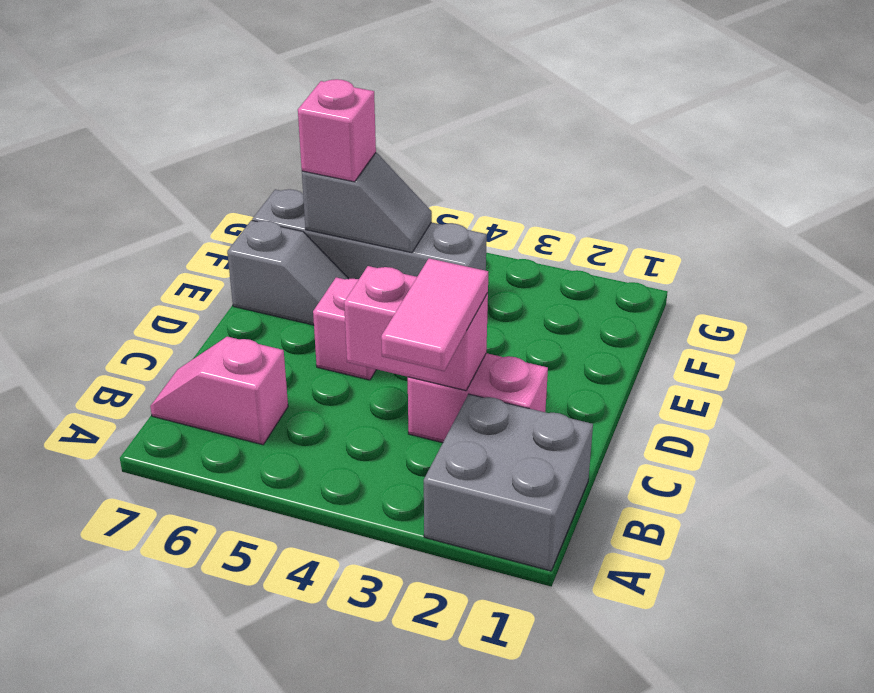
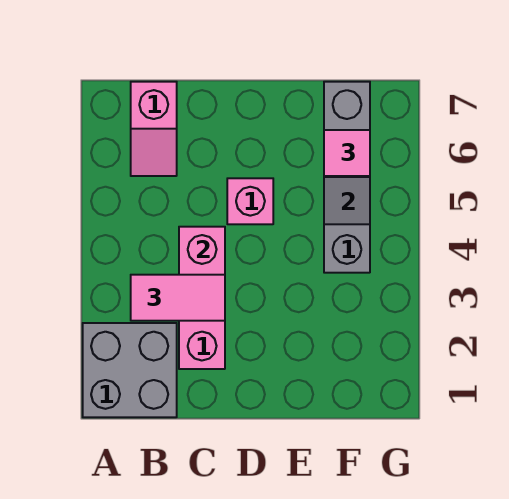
pink slope B6:B7 level 1 top 6 -> pink slope B6:B7 level 1 top 7
grey slope E6:E7 level 1 top 7 -> none
pink brick F6 level 3 -> pink tile F6 level 3

